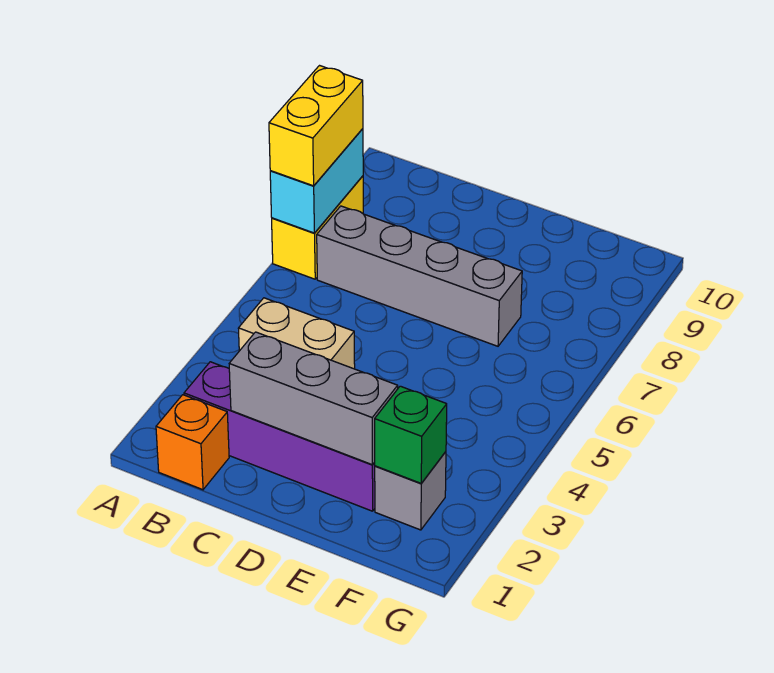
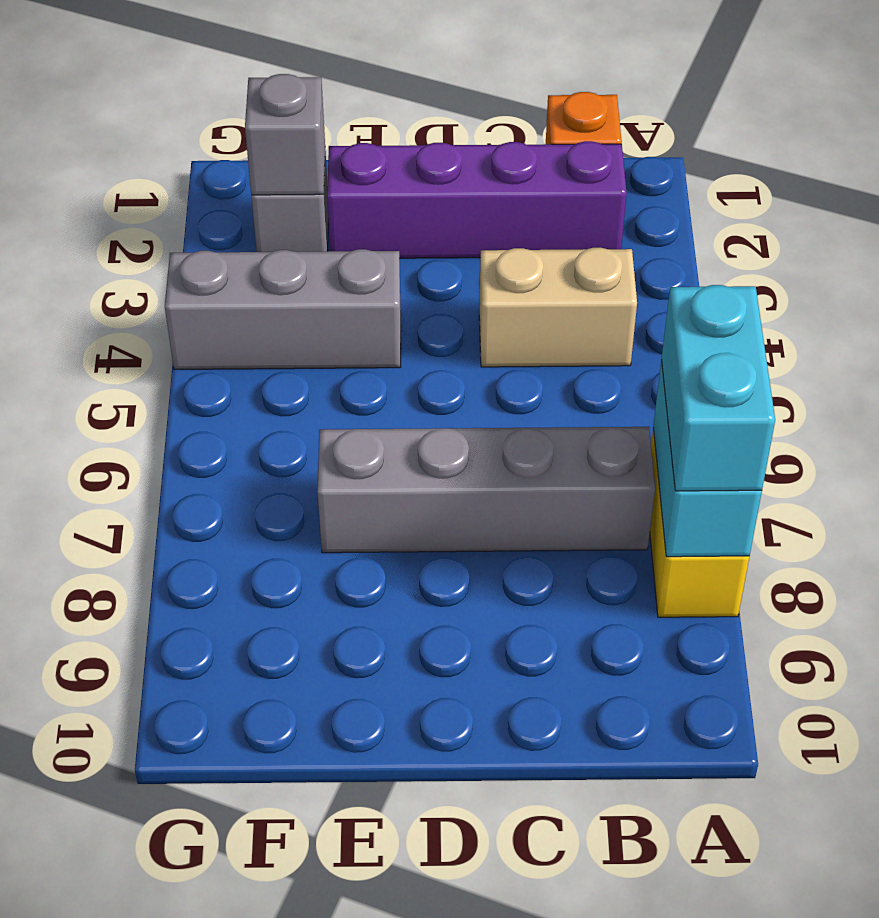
yellow brick A7:A8 level 3 -> cyan brick A7:A8 level 3
grey brick C2:E2 level 2 -> grey brick E4:G4 level 1
green brick F2 level 2 -> grey brick F2 level 2

